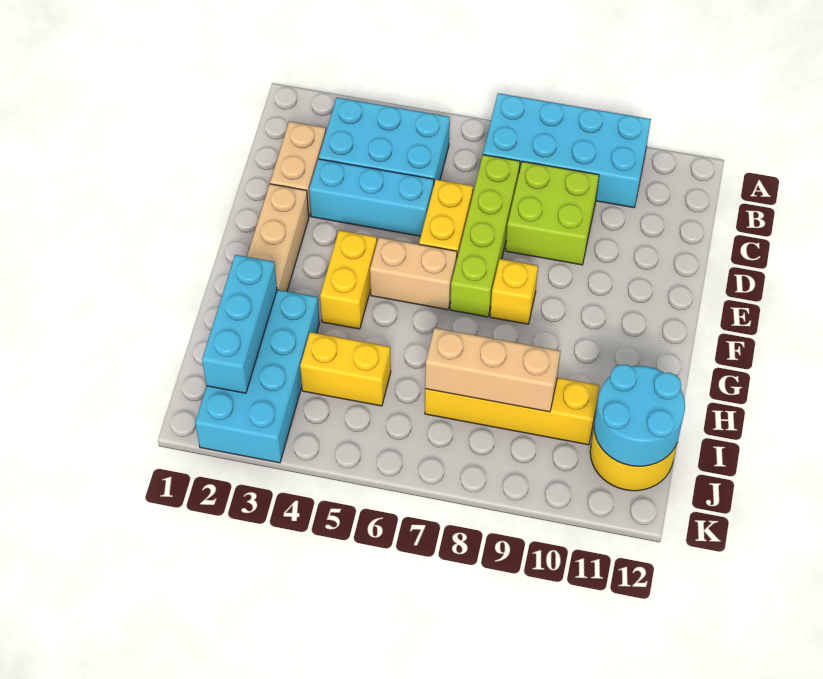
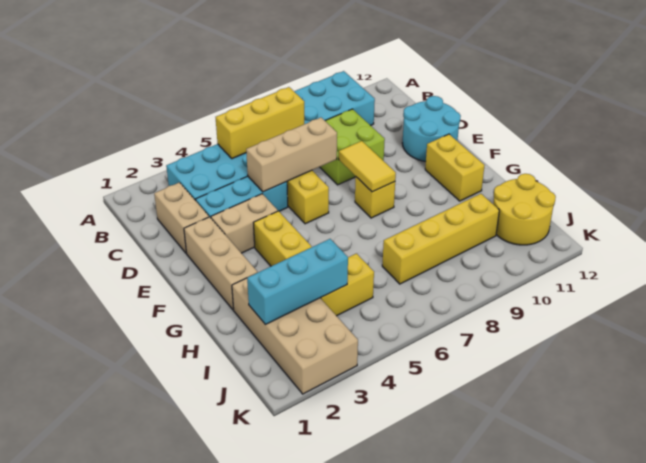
none -> yellow brick B5:B7 level 2
lime brick C7:F7 level 1 -> none
none -> yellow tile E8:F8 level 2
tan brick F5:F6 level 1 -> tan brick E3:E4 level 1
none -> yellow brick F11:G11 level 1
cyan brick H2:K3 level 1 -> tan brick H2:K3 level 1
cyan brick H2:J2 level 2 -> cyan brick I2:I4 level 2
tan brick I7:I9 level 2 -> tan brick D5:D7 level 2
cyan round brick I11:J12 level 2 -> cyan round brick D11:E12 level 1

